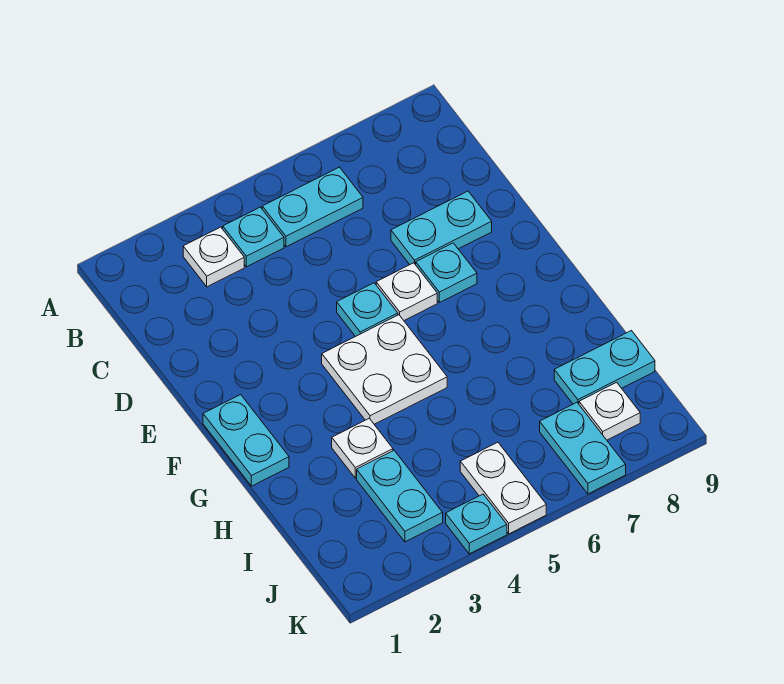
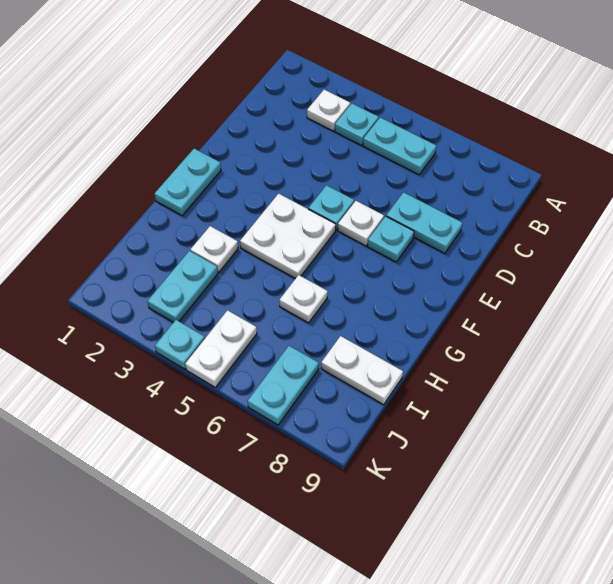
cyan plate I8:I9 level 1 -> white plate I8:I9 level 1
white plate J8 level 1 -> white plate H6 level 1

